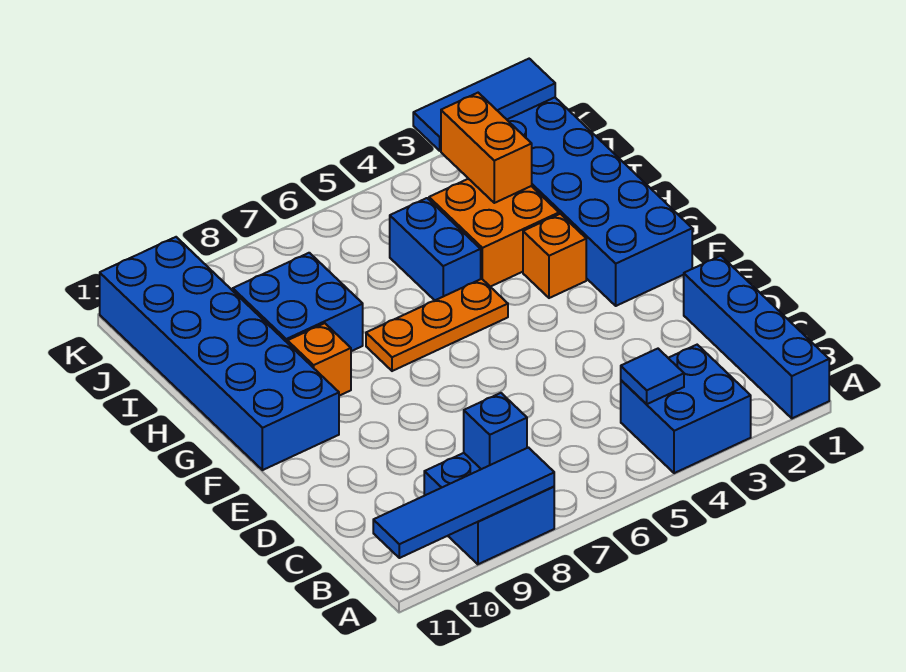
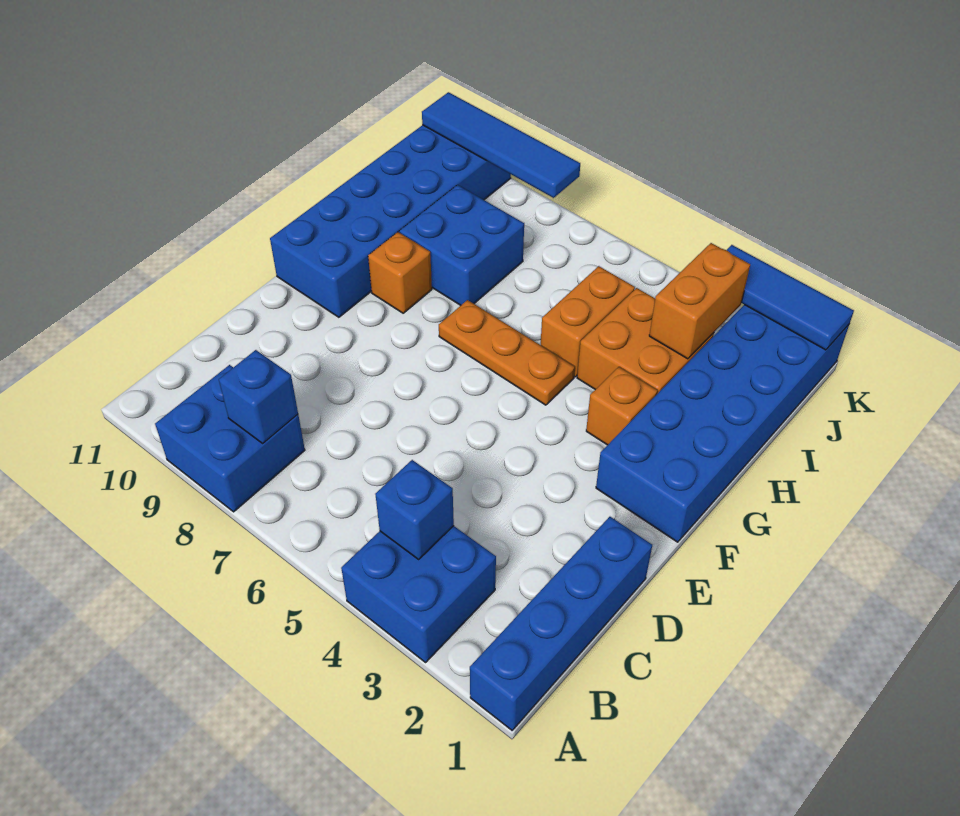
blue tile A8:A11 level 2 -> blue tile K8:K11 level 2
blue tile B4 level 2 -> blue brick B4 level 2
blue brick H5:I5 level 1 -> orange brick H5:I5 level 1

